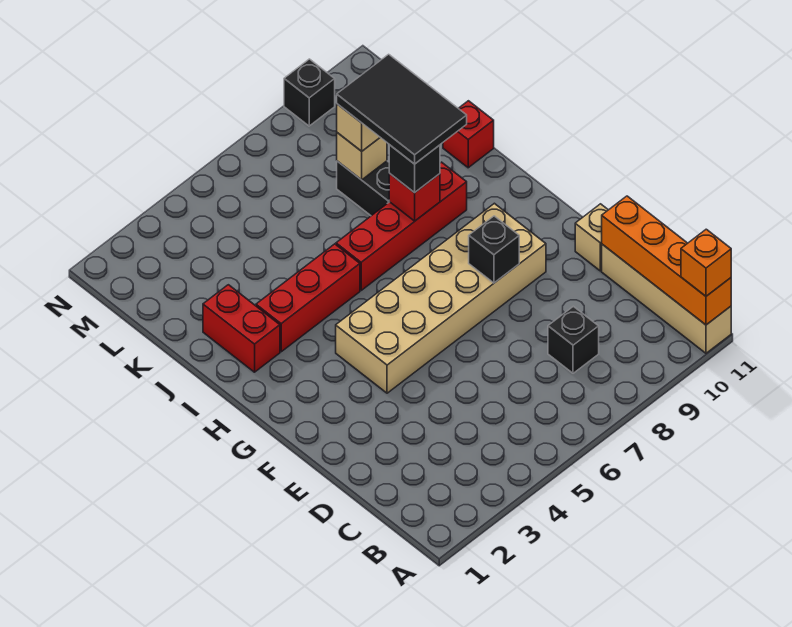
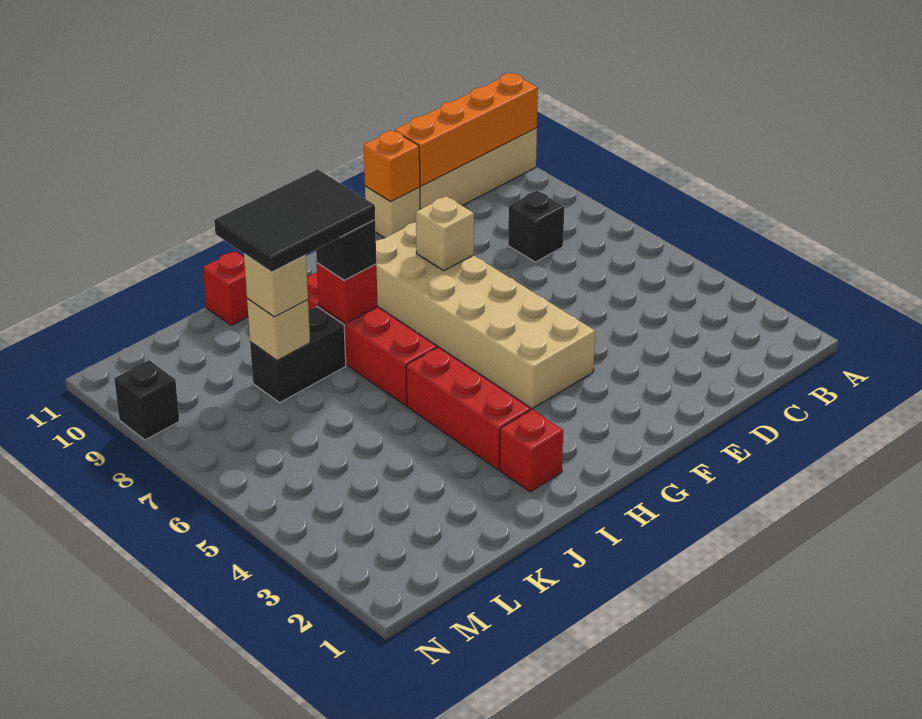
orange brick A11 level 3 -> orange brick E11 level 2
black brick F8 level 2 -> tan brick F8 level 2
red brick I2:J2 level 1 -> red brick I2 level 1

